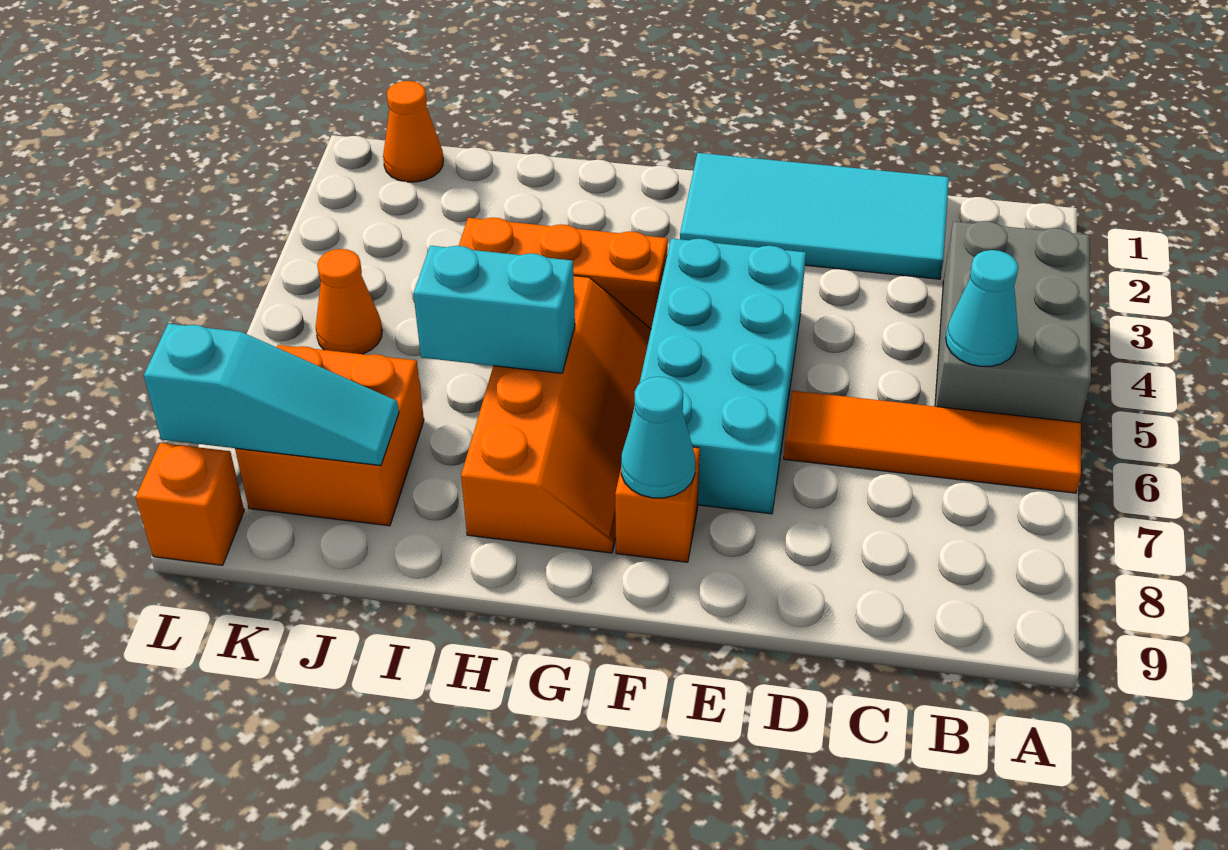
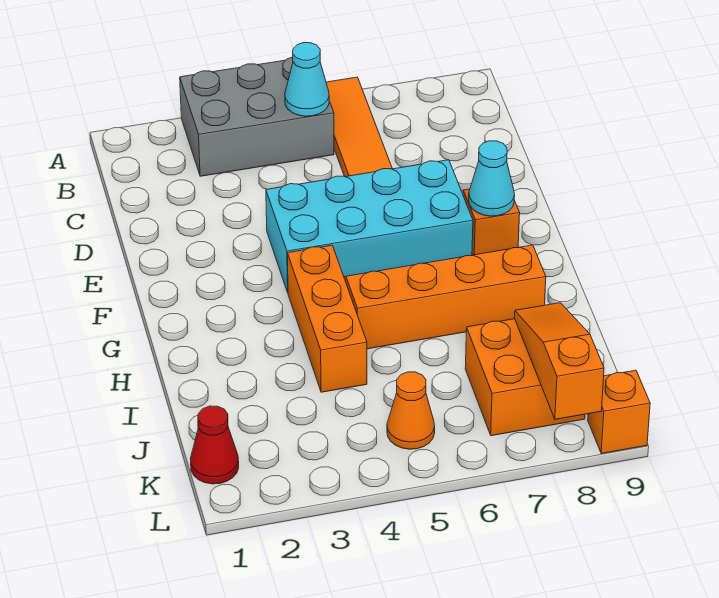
cyan tile C1:F2 level 1 -> none
cyan brick H6:I6 level 2 -> none
cyan slope J8:L8 level 2 top L -> orange slope J8:L8 level 2 top L
orange cone K1 level 1 -> red cone K1 level 1

